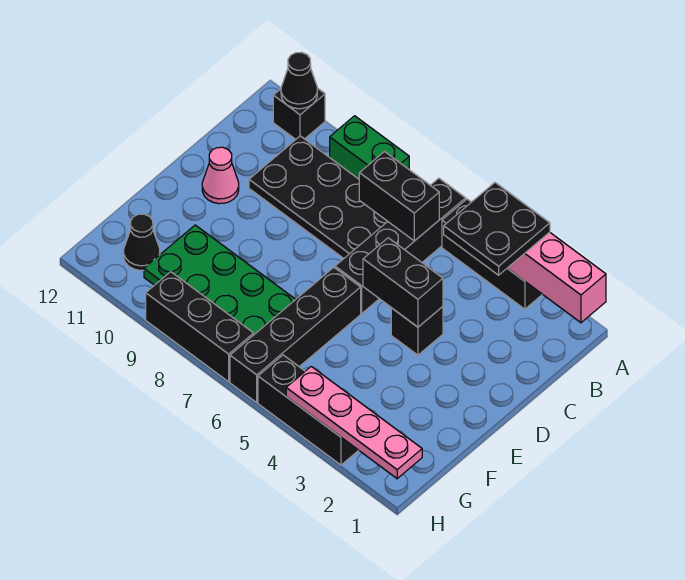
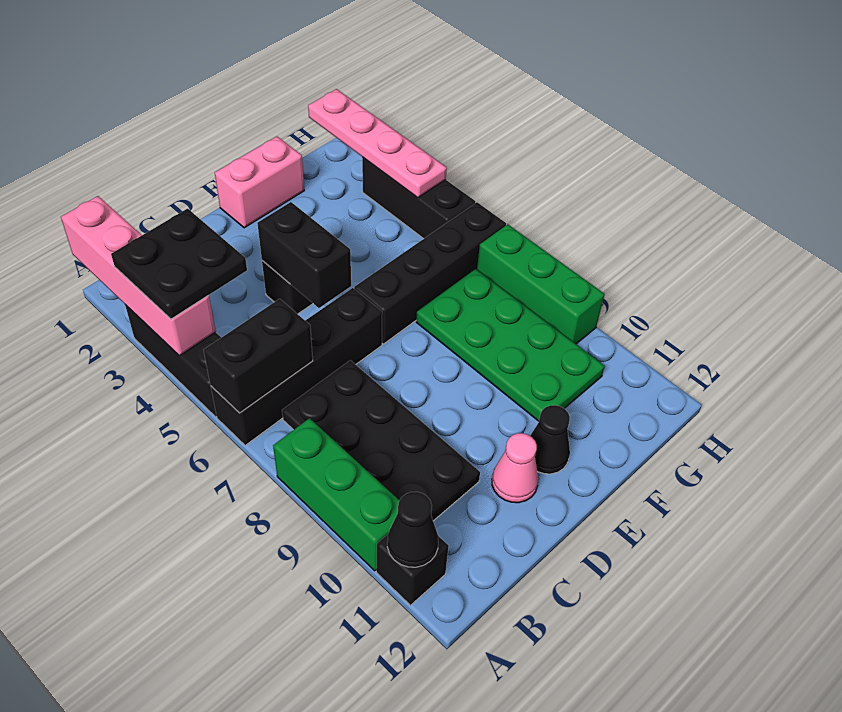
green brick A8:A9 level 1 -> green brick A8:A10 level 1
black brick B6:B7 level 2 -> black brick A6:B6 level 2
none -> pink brick E1:F1 level 1
black cone G11 level 1 -> black cone E11 level 1
black brick H7:H9 level 1 -> green brick H7:H9 level 1

